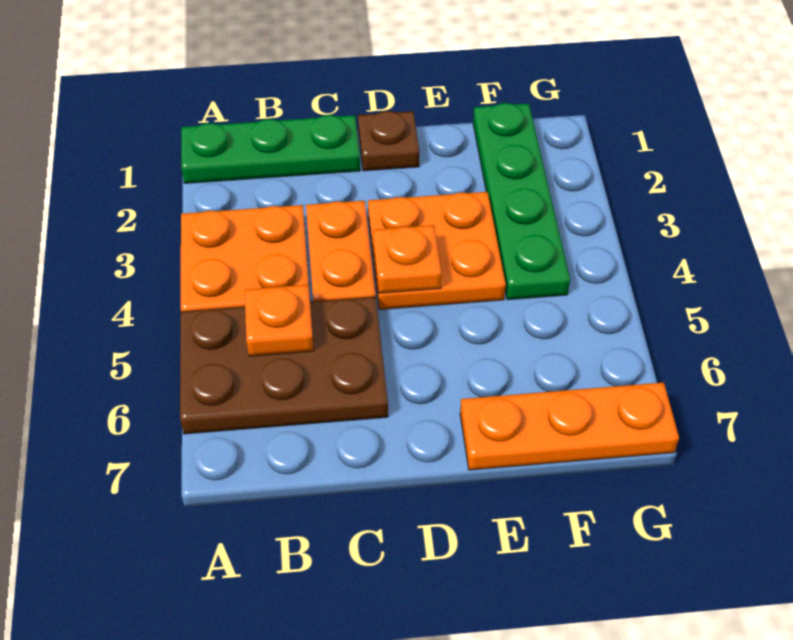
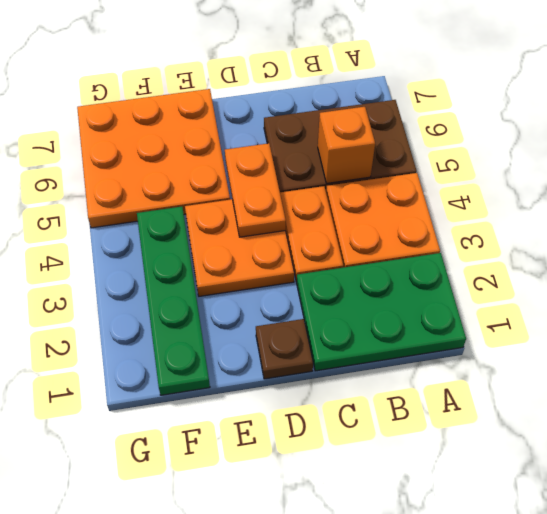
green plate A1:C1 level 1 -> green plate A1:C2 level 1
orange plate B5 level 2 -> orange brick B5 level 2
orange plate D4 level 2 -> orange plate D4:D5 level 2
orange plate E7:G7 level 1 -> orange plate E5:G7 level 1

